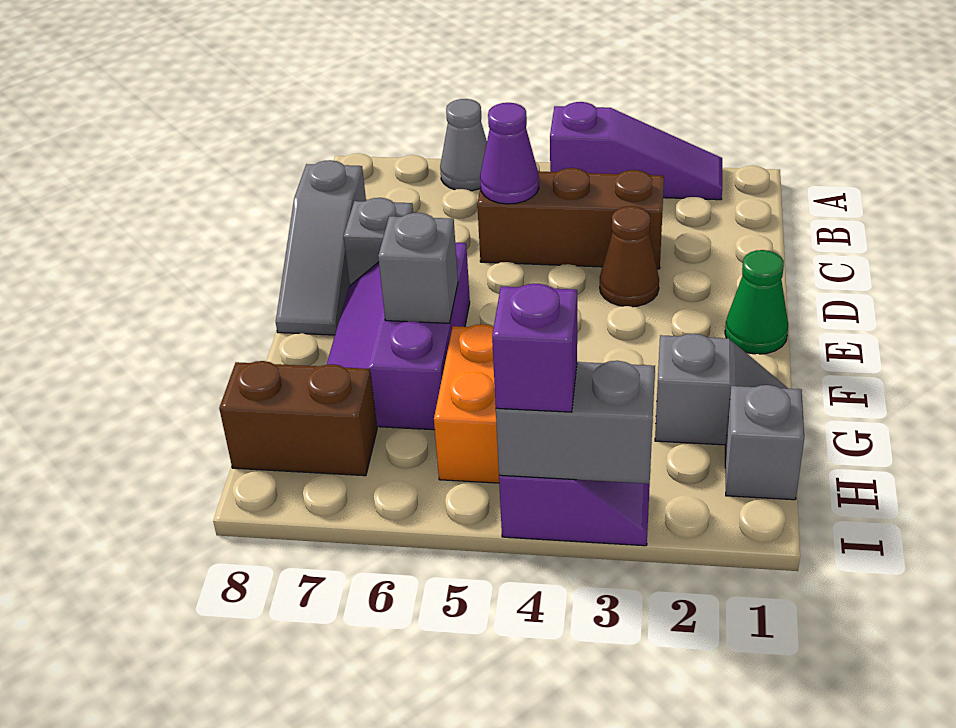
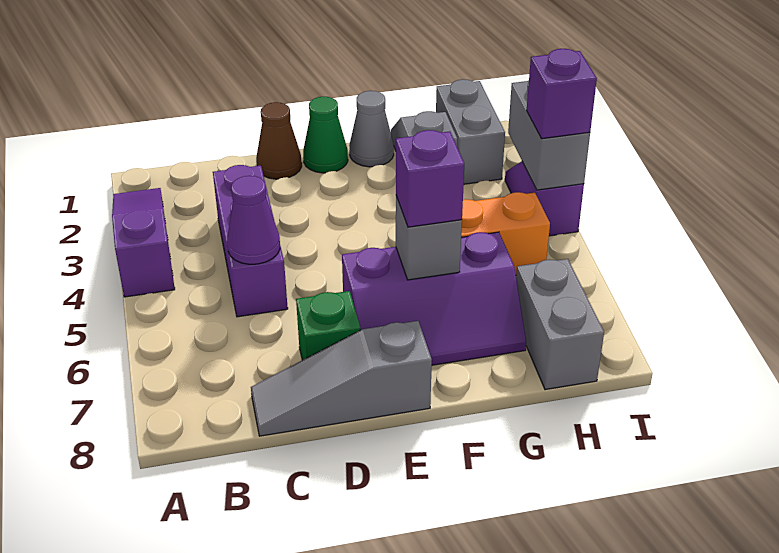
grey cone A6 level 1 -> grey cone F1 level 1
brown brick C3:C5 level 1 -> purple brick C3:C5 level 1
grey slope C8:E8 level 1 top C -> grey slope C8:E8 level 1 top E
brown cone D3 level 1 -> brown cone D1 level 1
grey brick D7 level 1 -> green brick D7 level 1
none -> purple brick F6 level 3
grey brick H1 level 1 -> grey brick H1:H2 level 1
brown brick H7:H8 level 1 -> grey brick H7:H8 level 1

